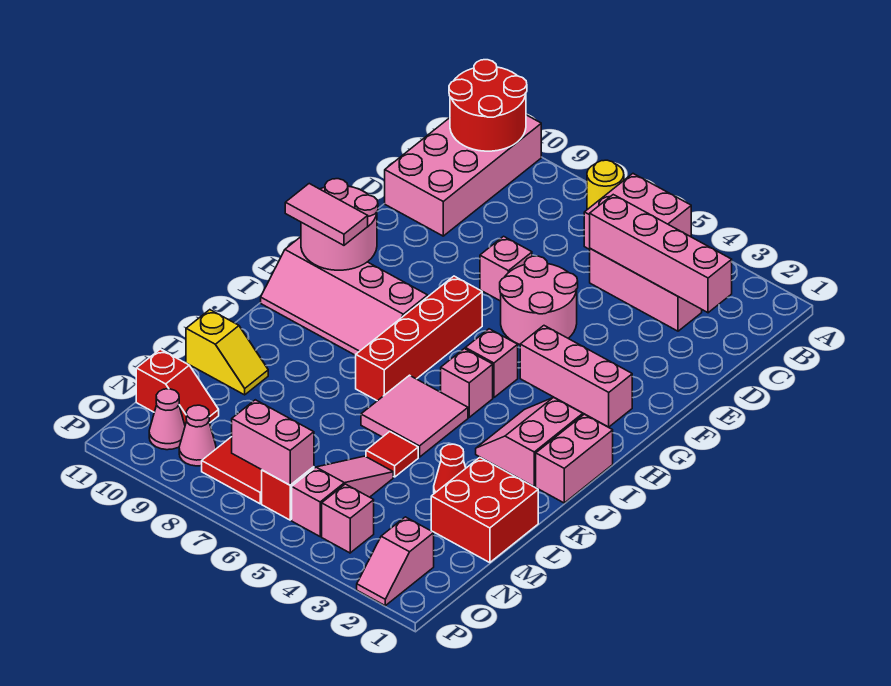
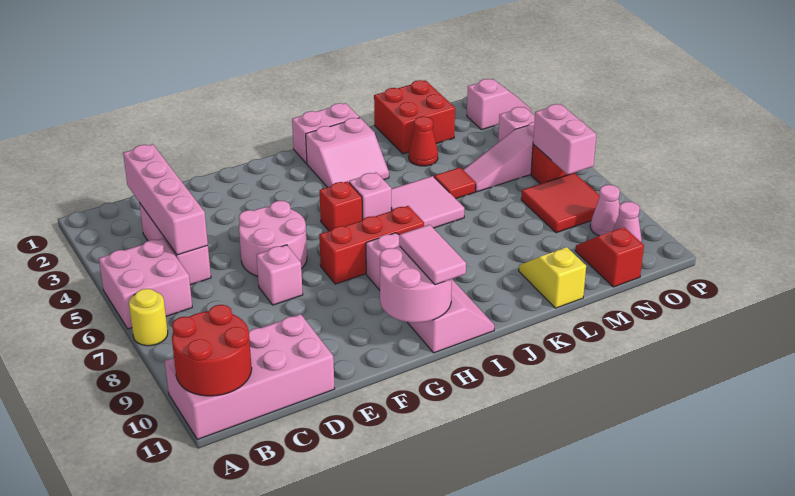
pink brick G2:G4 level 1 -> none
red brick G7:J7 level 1 -> red brick G7:I7 level 1
pink brick H5 level 1 -> red brick H5 level 1

